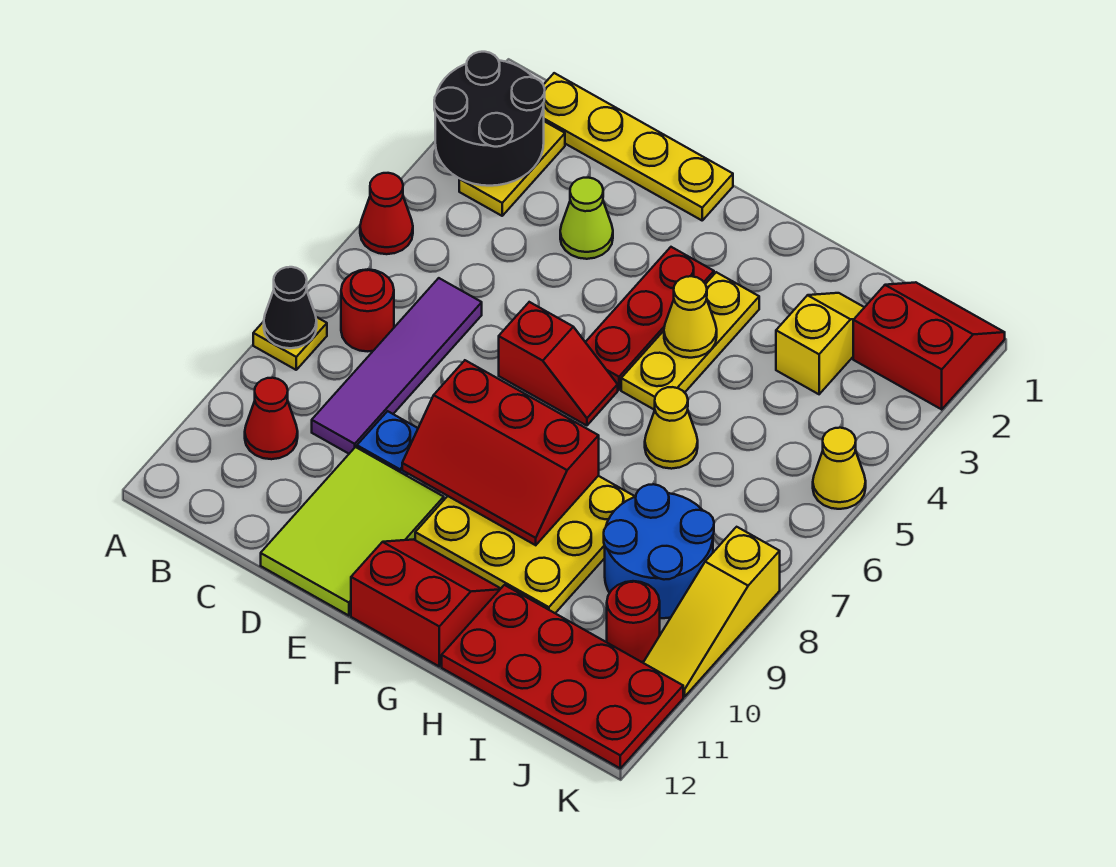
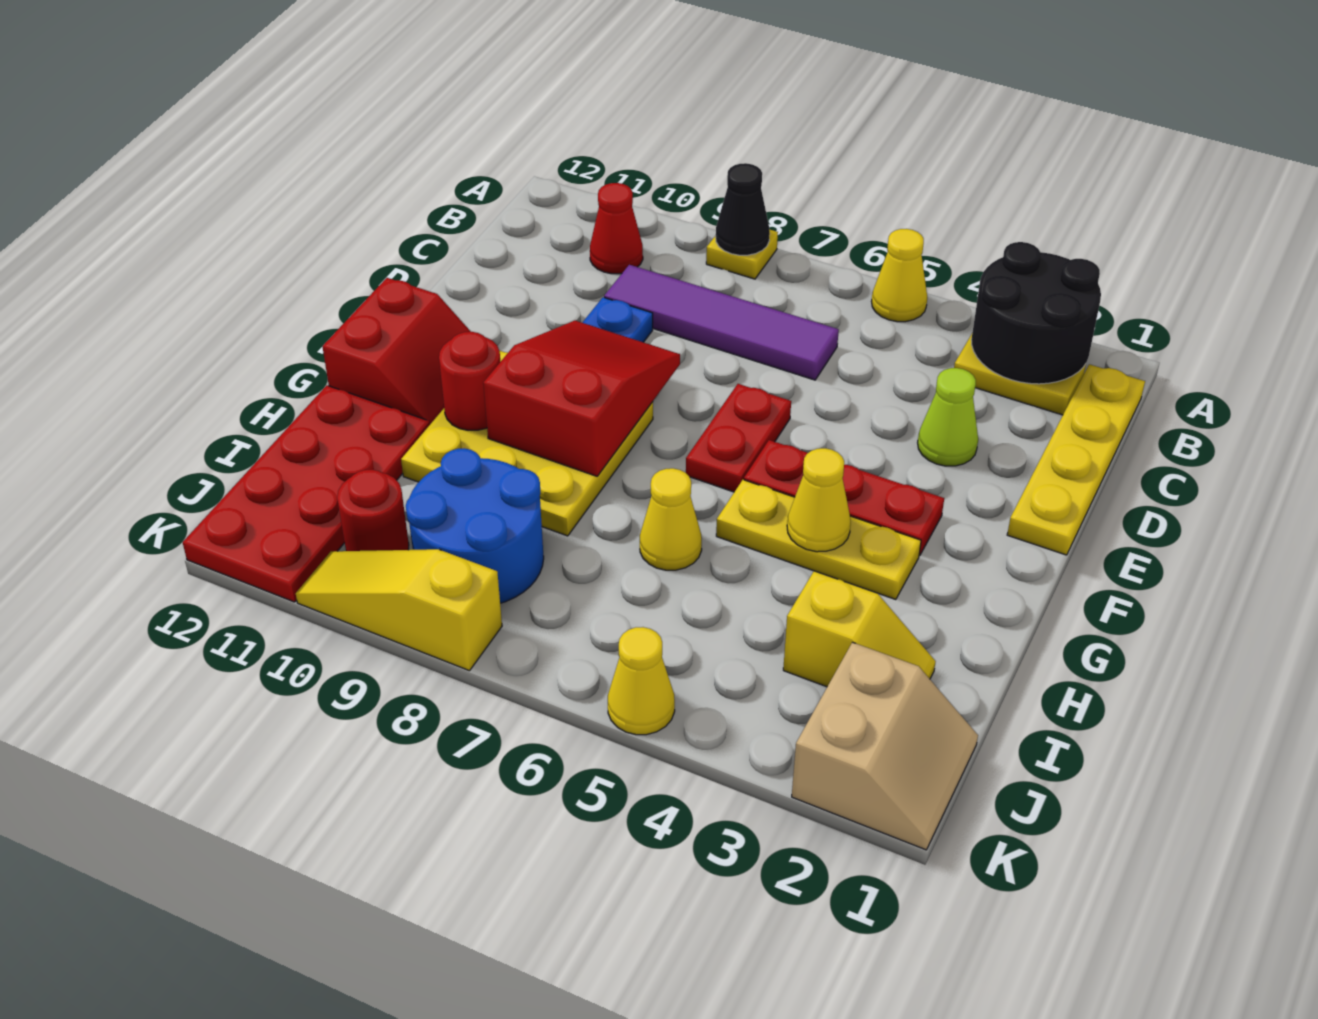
red cone A5 level 1 -> yellow cone A5 level 1
red round brick B7 level 1 -> red round brick G10 level 2
lime tile D10:E12 level 1 -> none
red slope E6:F6 level 1 top E -> red plate E6:F6 level 1
red slope E8:G9 level 2 top 8 -> red slope E8:G9 level 2 top G
red slope J1:K2 level 1 top 2 -> tan slope J1:K2 level 1 top 2

